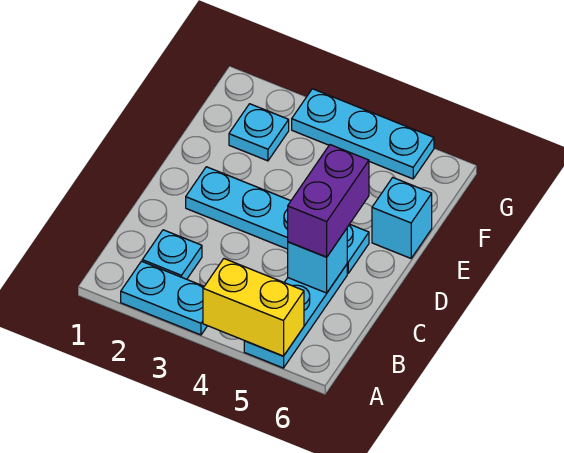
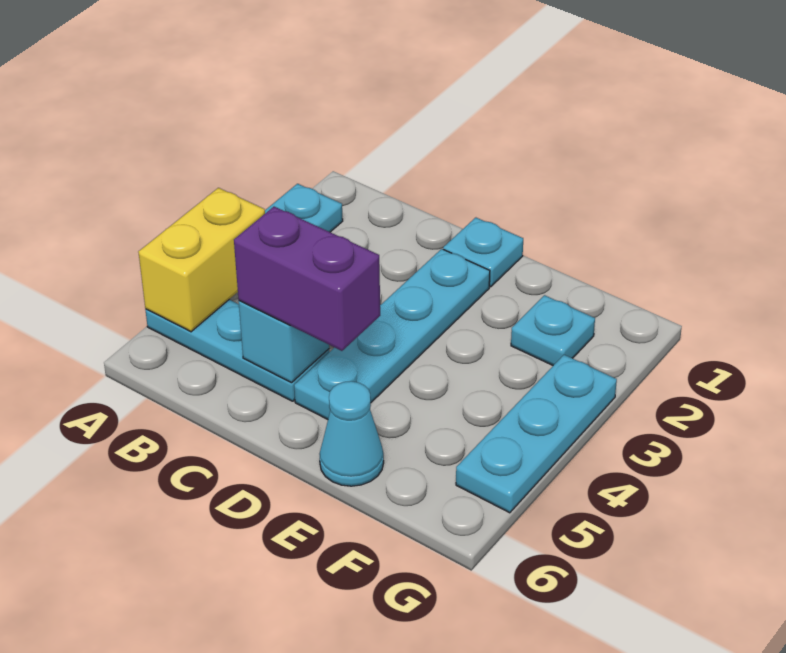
cyan plate B2 level 1 -> cyan plate D1 level 1
cyan brick E6 level 1 -> cyan cone E6 level 1

